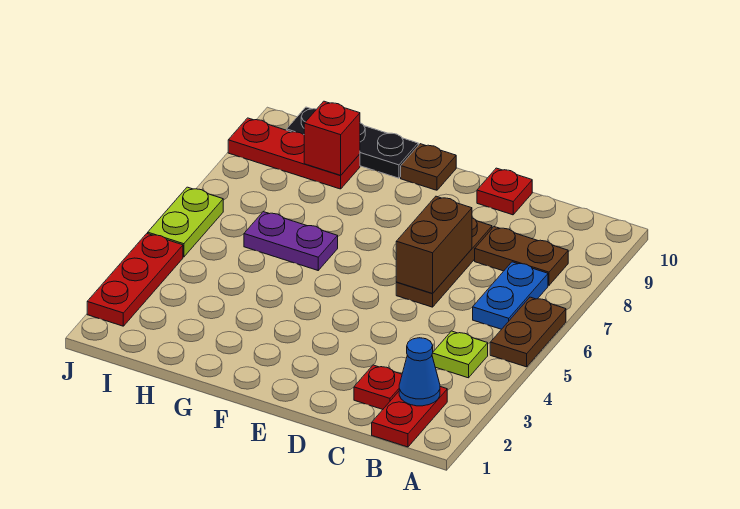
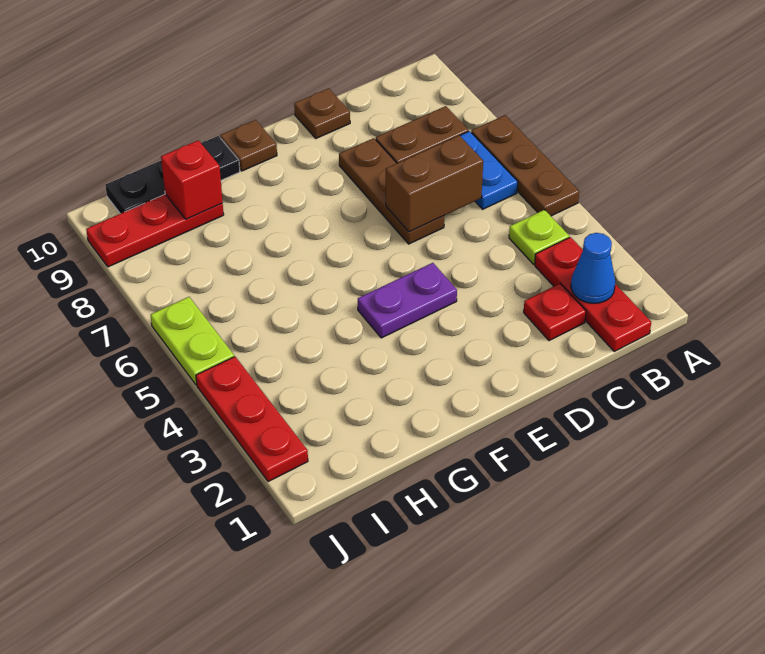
brown plate A5:A6 level 1 -> brown plate A5:A7 level 1
red plate B1:B2 level 1 -> red plate B1:B3 level 1
brown brick D6:D7 level 2 -> brown brick C6:D6 level 2
red plate D10 level 1 -> brown plate D10 level 1
purple plate G6:H6 level 1 -> purple plate E4:F4 level 1

